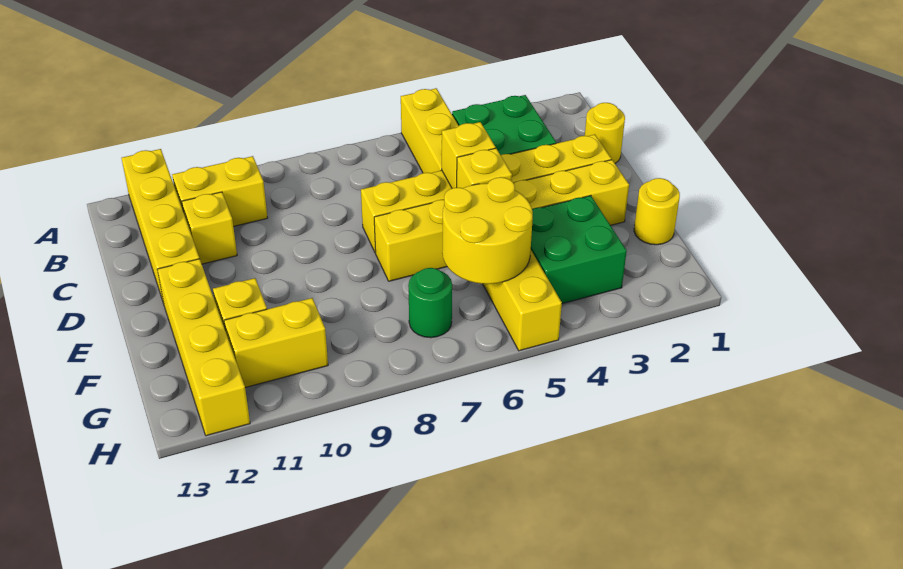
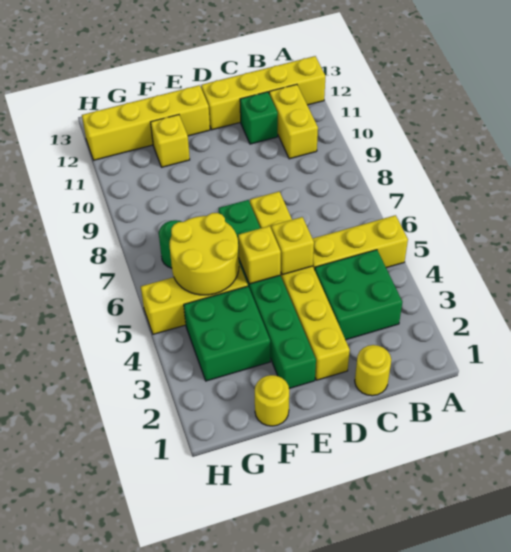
yellow brick C11 level 1 -> green brick C11 level 1
yellow brick E2:E7 level 1 -> green brick E2:E7 level 1
yellow brick G10:G11 level 1 -> none

